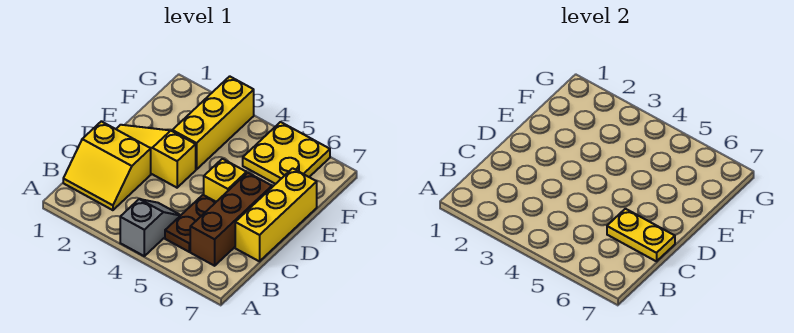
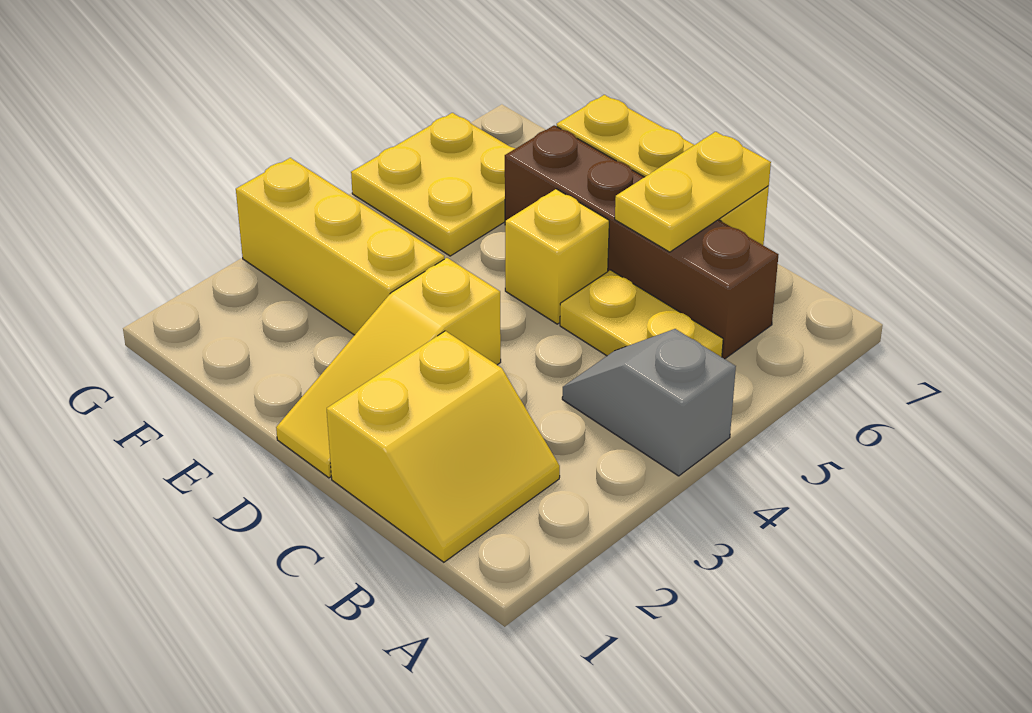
brown plate B5:C5 level 1 -> yellow plate B5:C5 level 1
brown brick B6:D6 level 1 -> brown brick B6:E6 level 1

